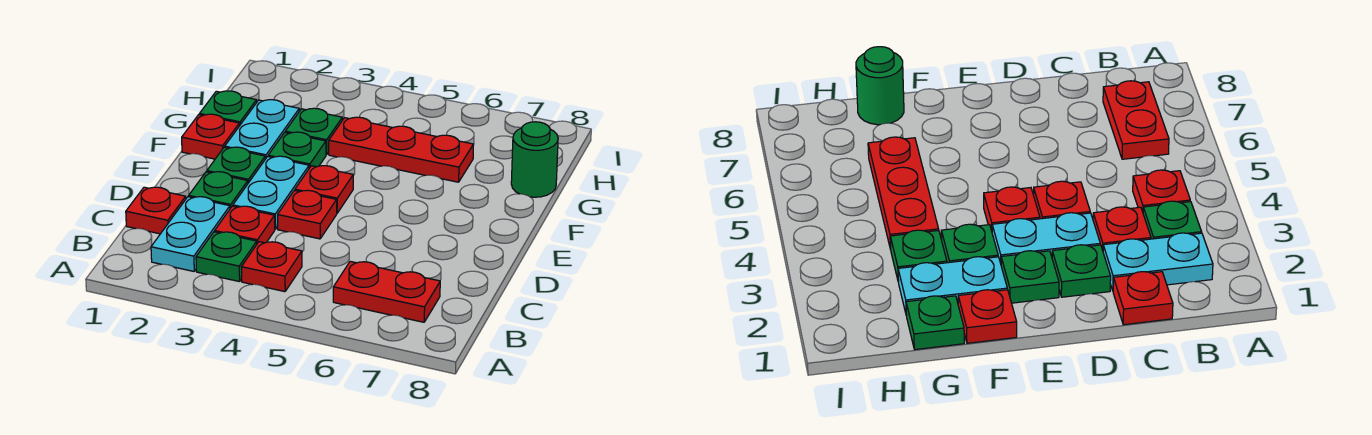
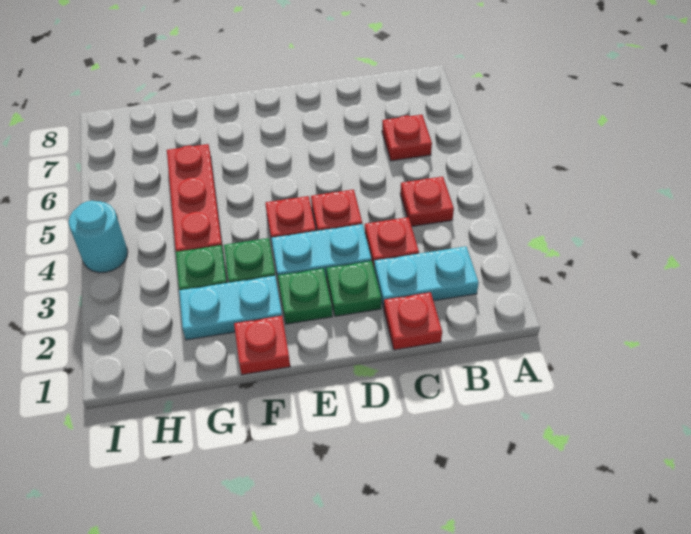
green plate B3 level 1 -> none
red plate B6:B7 level 1 -> red plate B6 level 1
green plate G1 level 1 -> none
green round brick G8 level 1 -> none
none -> cyan round brick I4 level 1

